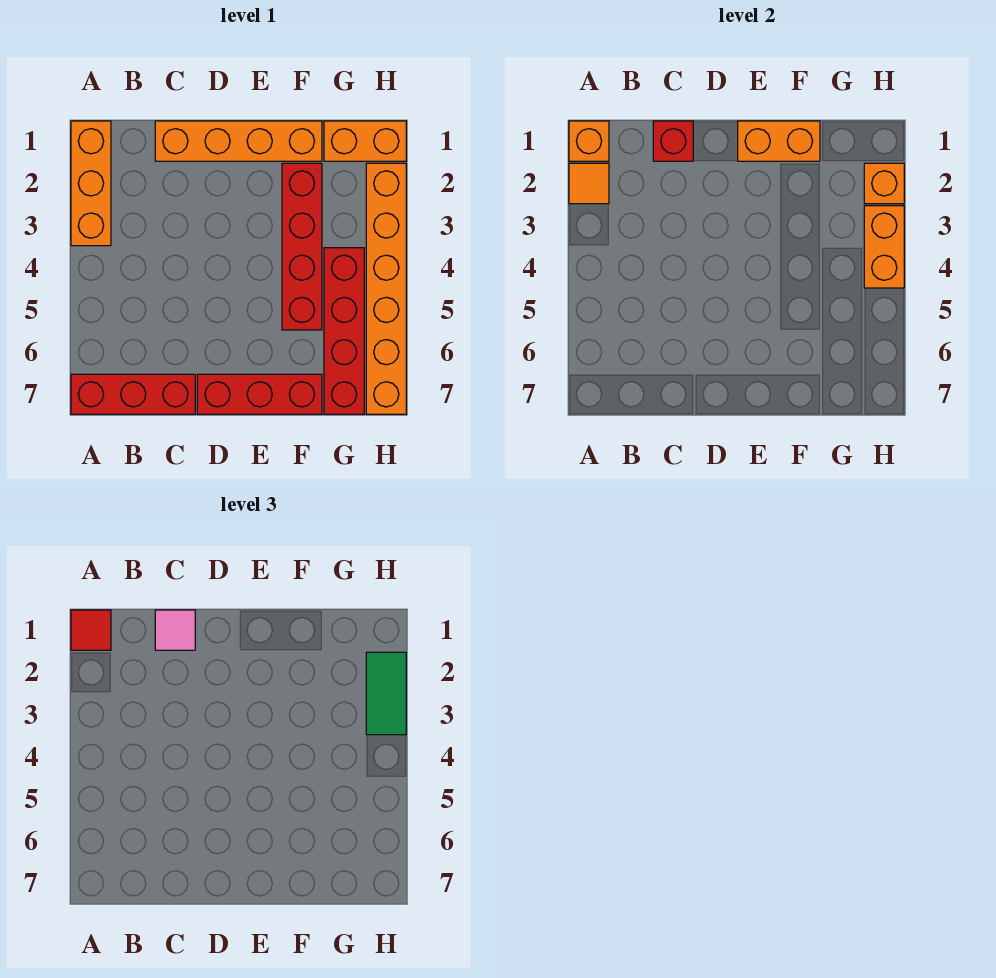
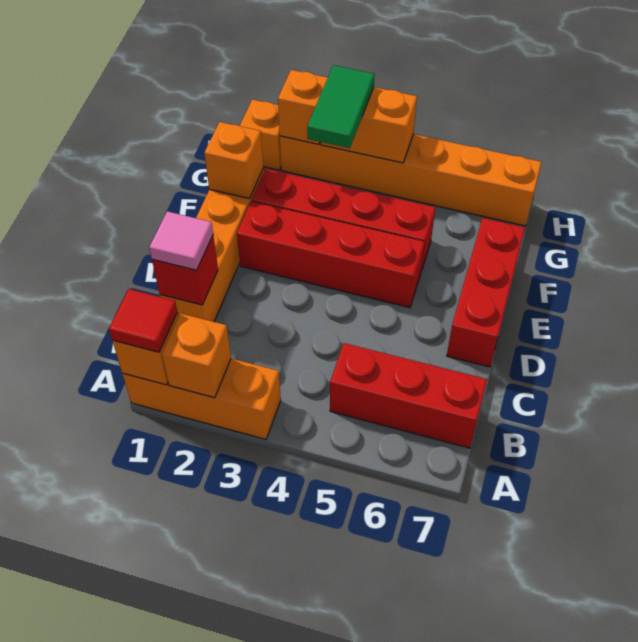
orange tile A2 level 2 -> orange brick A2 level 2
red brick A7:C7 level 1 -> red brick B5:B7 level 1
orange brick E1:F1 level 2 -> orange brick F1 level 2
orange brick G1:H1 level 1 -> orange brick H1 level 1
red brick G4:G7 level 1 -> red brick E2:E5 level 1
green tile H2:H3 level 3 -> green tile G3:H3 level 3

